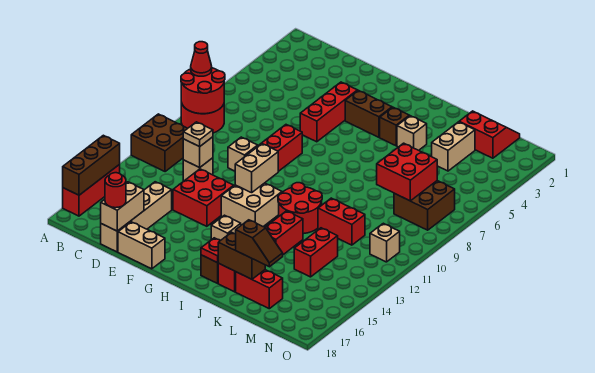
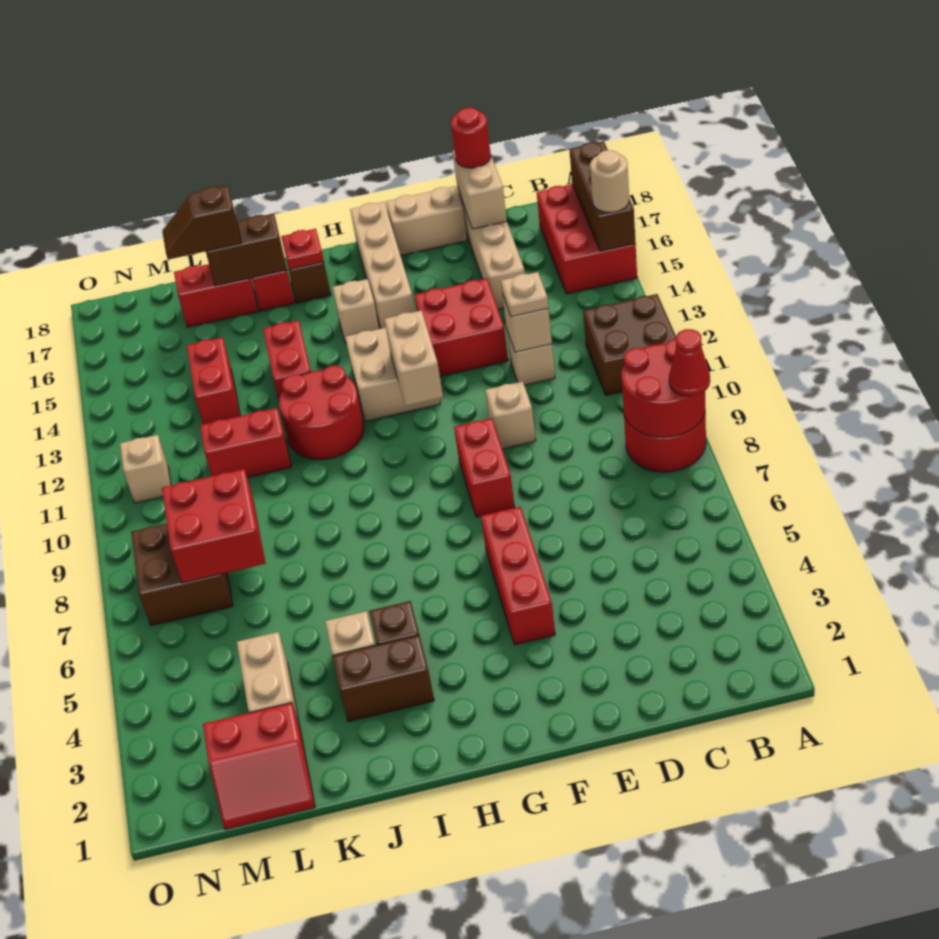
red brick A15:A17 level 1 -> red brick A15:B17 level 1
none -> tan round brick A15 level 3
brown brick G4:H4 level 1 -> brown brick I3:J3 level 1
none -> tan brick G15:G18 level 1

